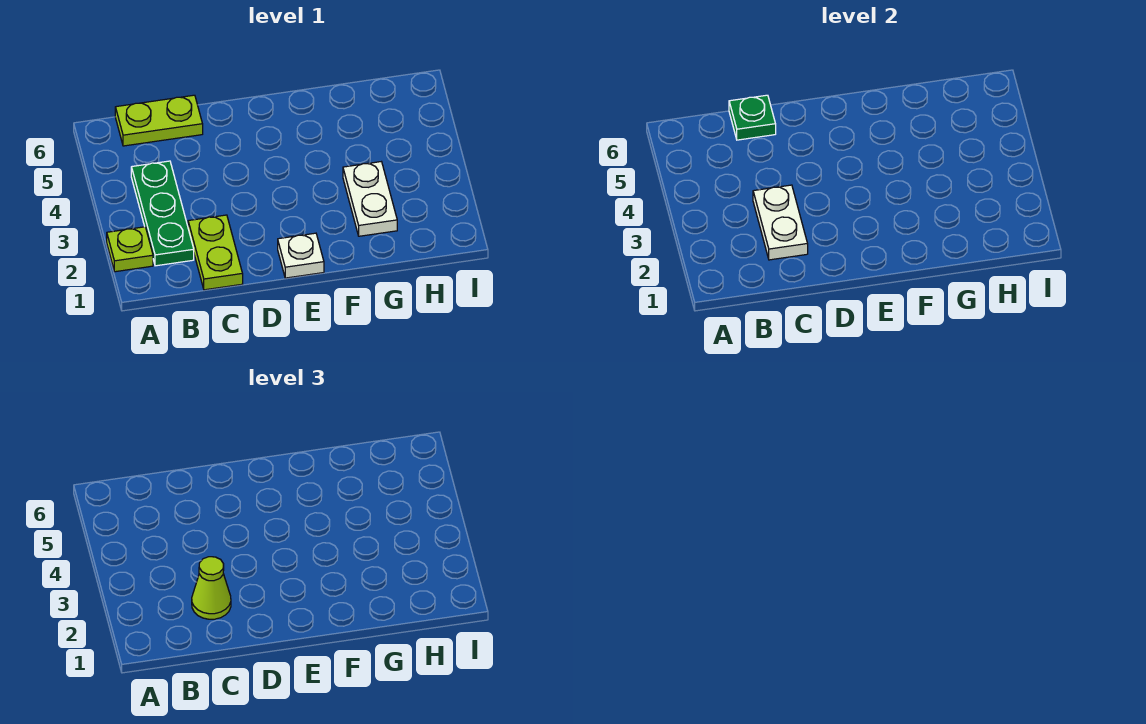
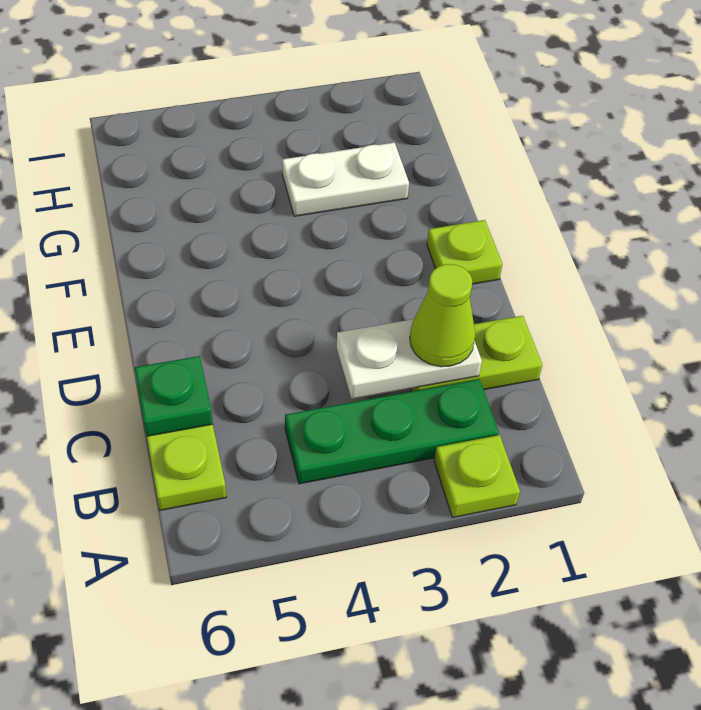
white plate E1 level 1 -> lime plate E1 level 1

